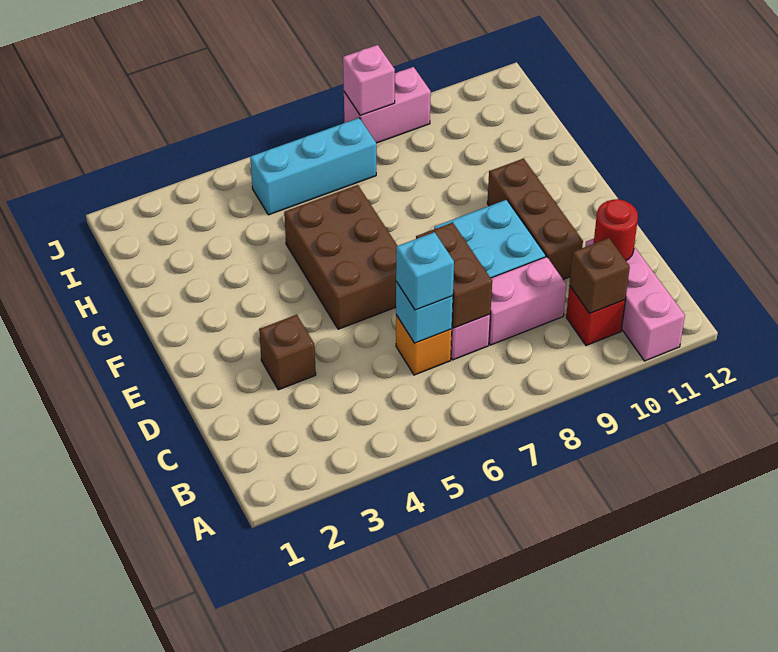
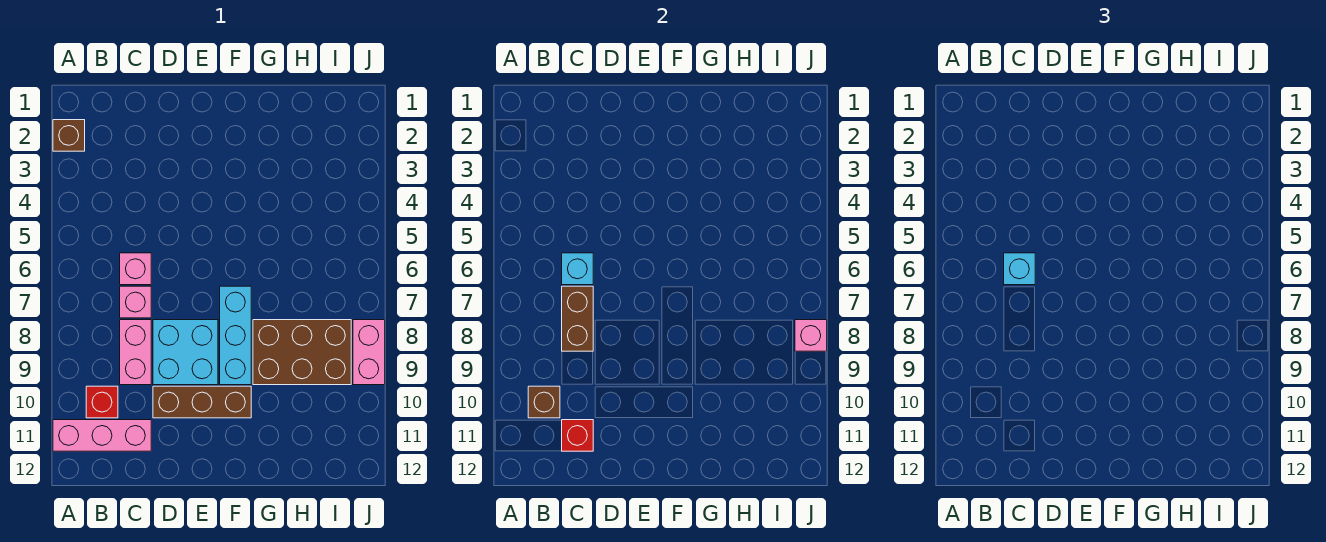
orange brick C6 level 1 -> pink brick C6 level 1
brown brick C7:D7 level 2 -> brown brick C7:C8 level 2
red round brick C11 level 2 -> red brick C11 level 2
brown brick D3 level 1 -> brown brick A2 level 1
brown brick E5:G6 level 1 -> brown brick G8:I9 level 1
cyan brick I5:I7 level 1 -> cyan brick F7:F9 level 1

